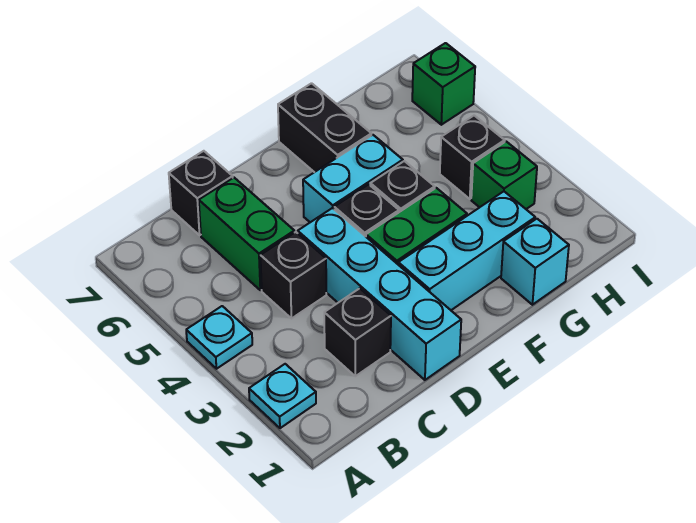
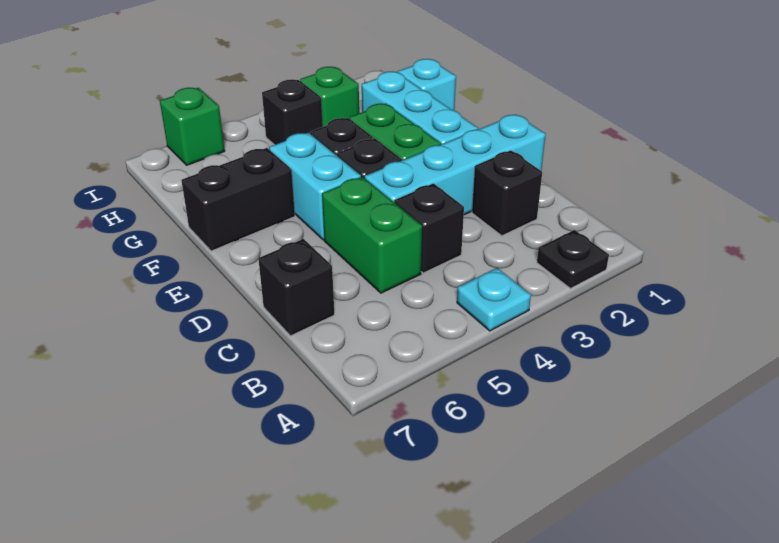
cyan plate A2 level 1 -> black plate A2 level 1
green brick C5:C6 level 1 -> green brick C5:D5 level 1

